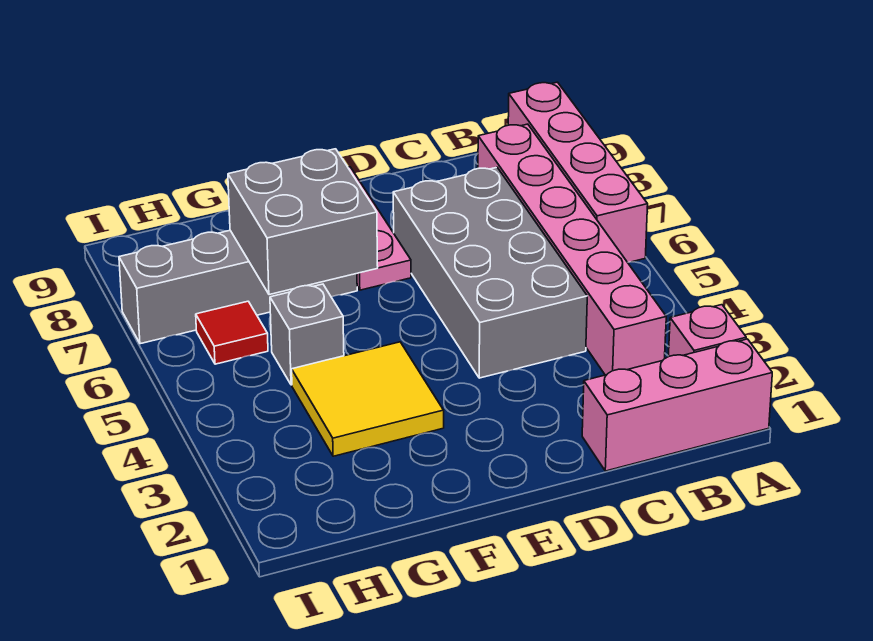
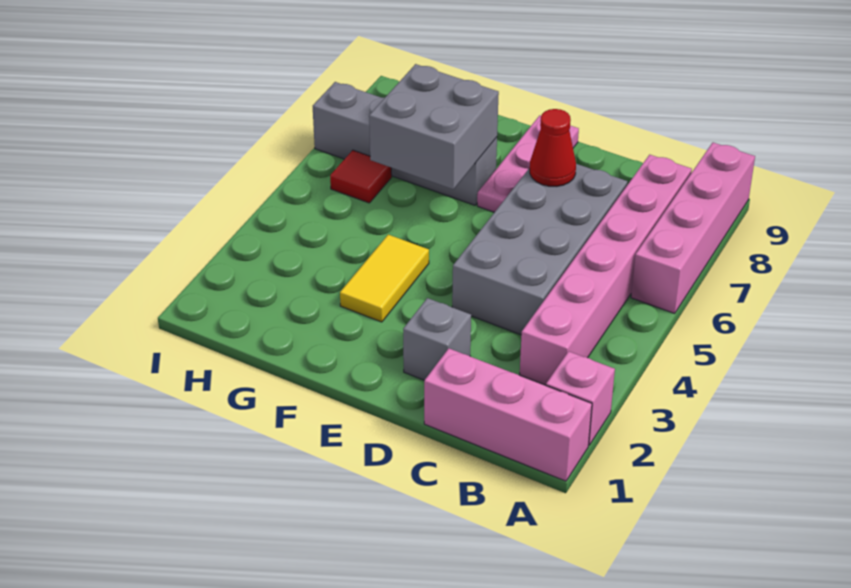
none -> red cone D7 level 2
yellow tile F3:G4 level 1 -> yellow tile F3:F4 level 1
grey brick G5 level 1 -> grey brick D2 level 1

